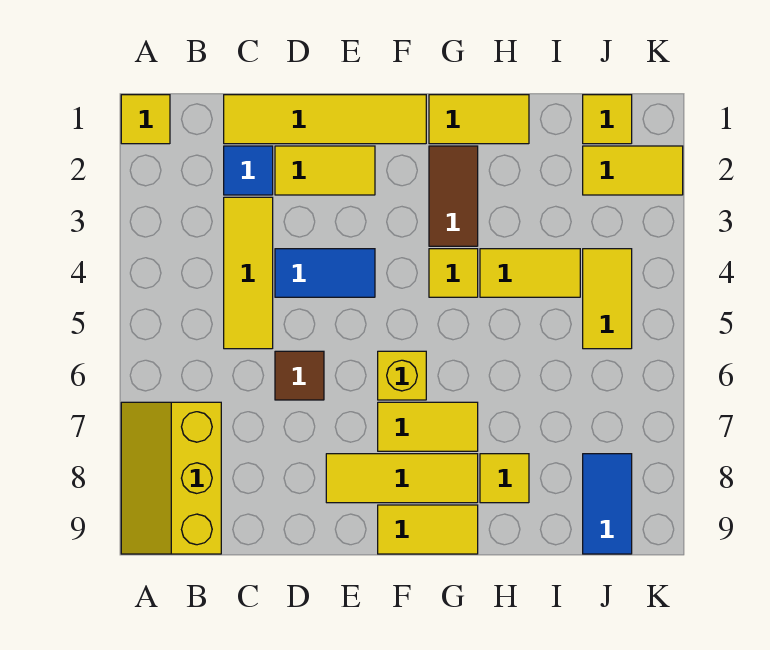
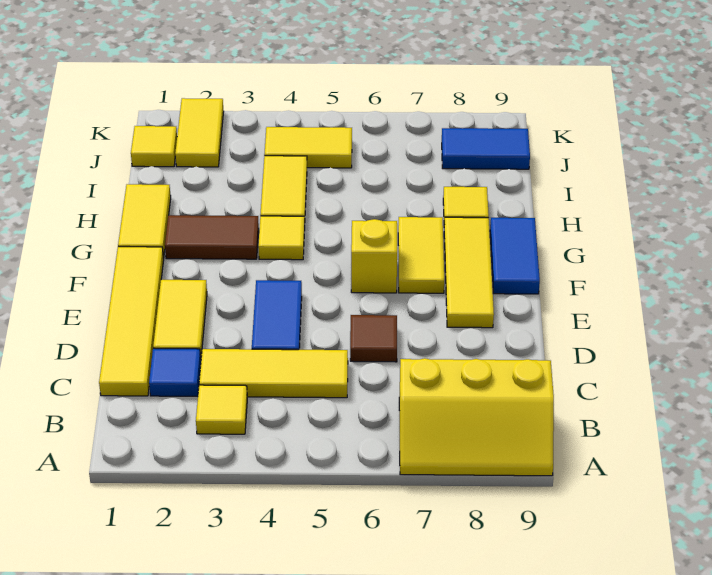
yellow tile A1 level 1 -> yellow tile B3 level 1
yellow tile F9:G9 level 1 -> blue tile F9:G9 level 1

